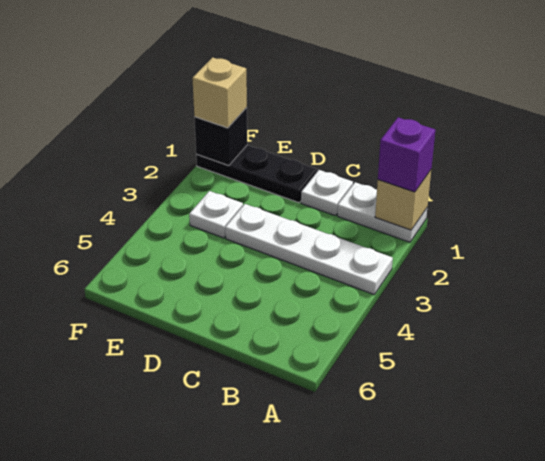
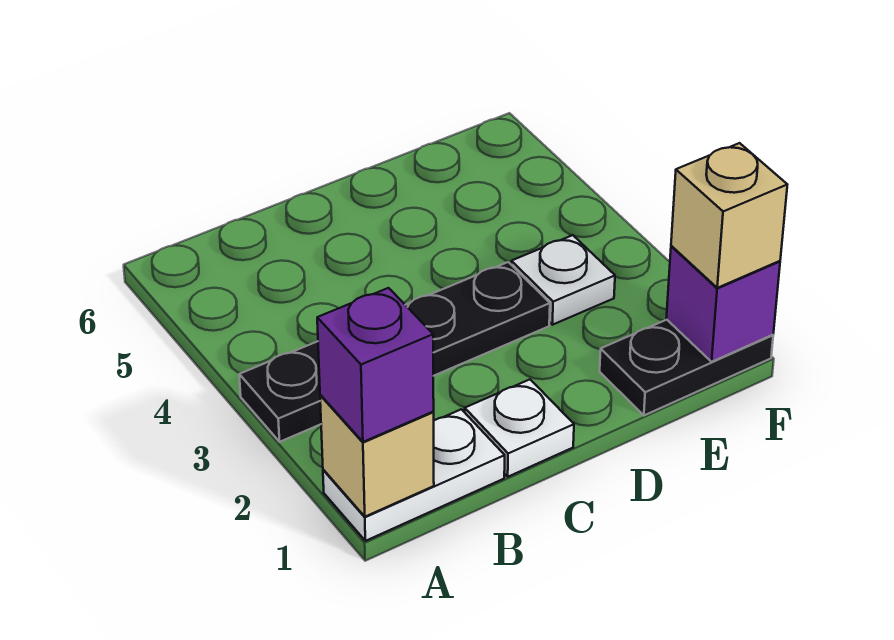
white plate A3:D3 level 1 -> black plate A3:D3 level 1
black plate D1:F1 level 1 -> black plate E1:F1 level 1
black brick F1 level 2 -> purple brick F1 level 2

